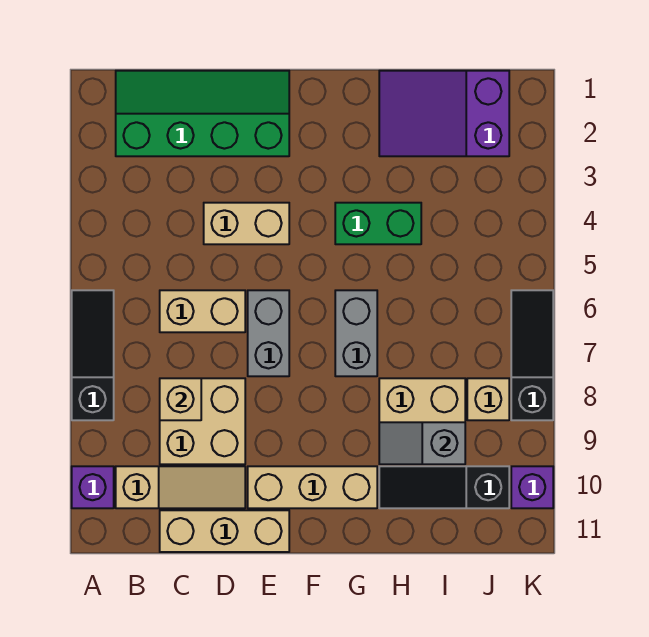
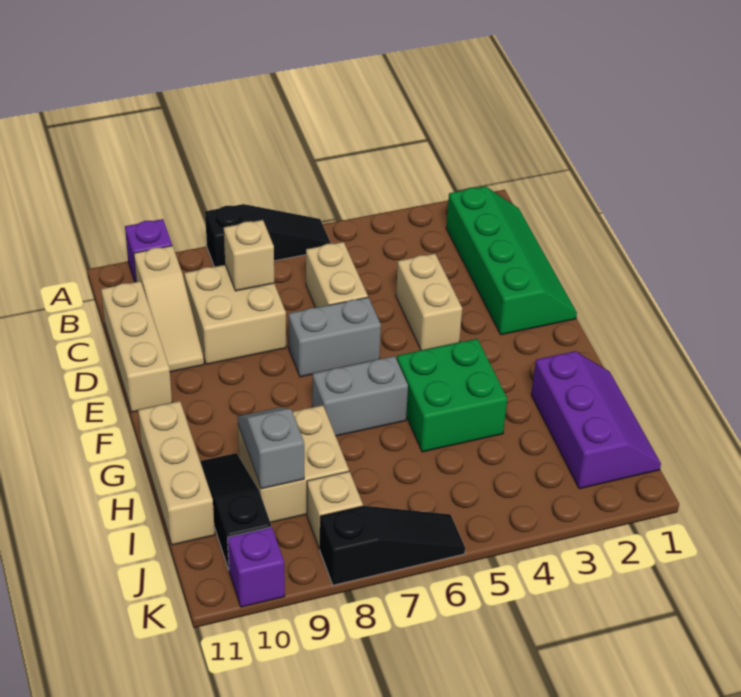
tan brick E10:G10 level 1 -> tan brick G11:I11 level 1
green brick G4:H4 level 1 -> green brick G4:H5 level 1
purple slope H1:J2 level 1 top J -> purple slope H1:J2 level 1 top 2

